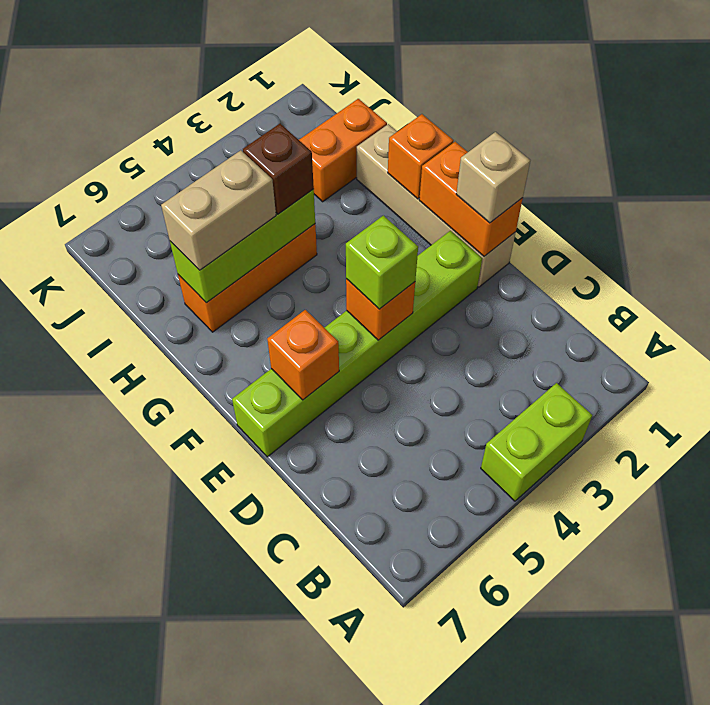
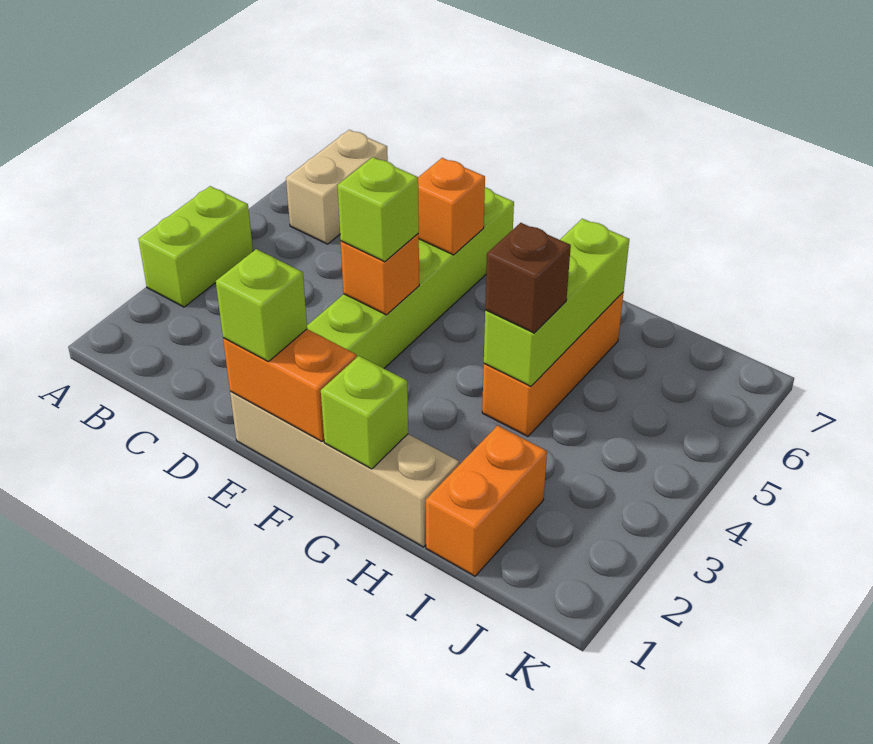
tan brick E1 level 3 -> lime brick E1 level 3
orange brick G1 level 2 -> lime brick G1 level 2
tan brick H5:H6 level 3 -> tan brick B6:B7 level 1

